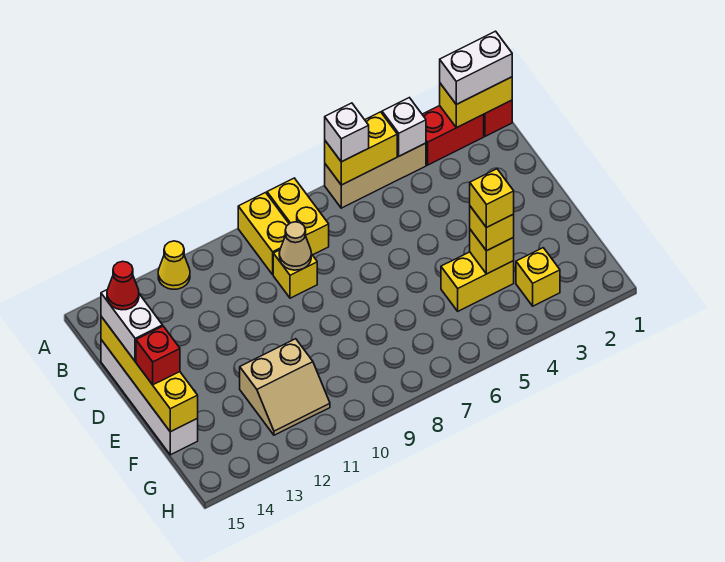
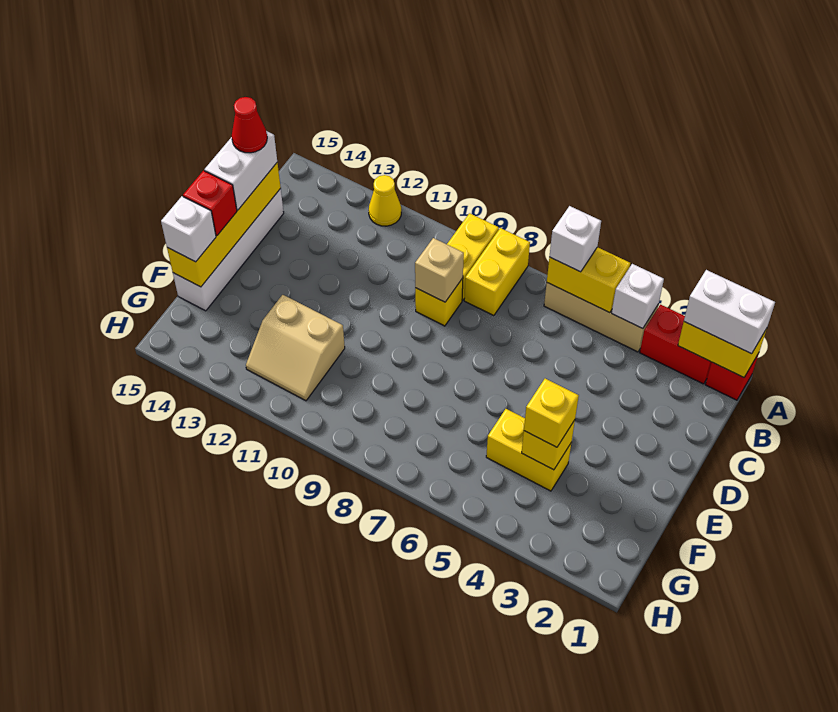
tan cone C9 level 2 -> tan brick C9 level 2
yellow brick F4 level 4 -> none
none -> white brick F15 level 3
yellow brick G3 level 1 -> none

